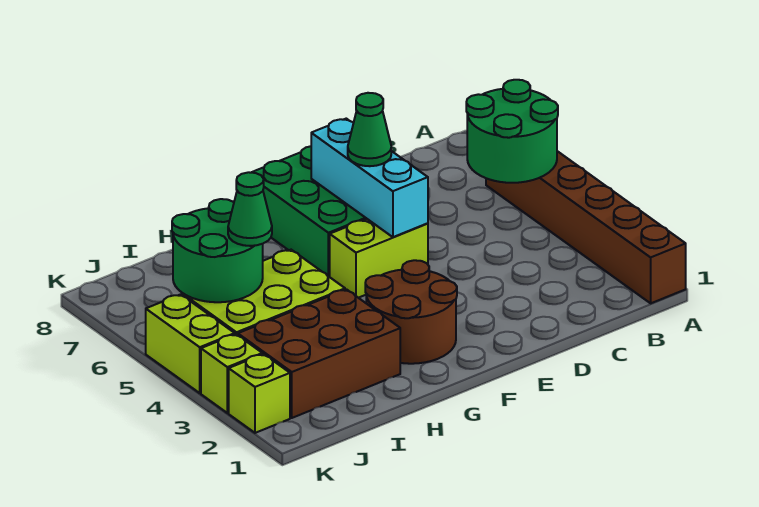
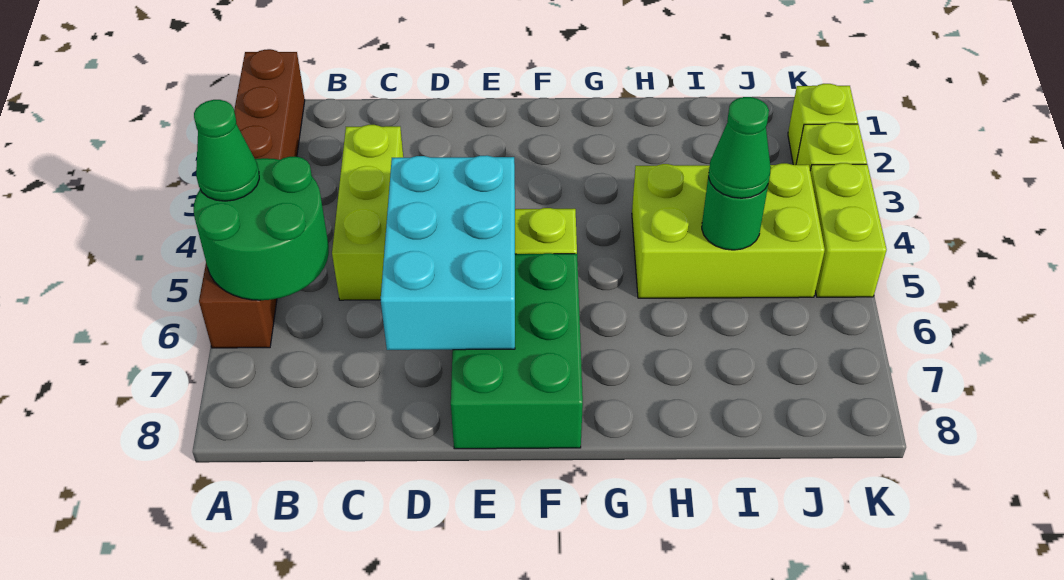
none -> lime brick C3:C5 level 1
cyan brick E5:E7 level 2 -> cyan brick D5:E7 level 2
green cone E6 level 3 -> green cone A5 level 3
brown round brick F2:G3 level 1 -> none
brown brick H2:J3 level 1 -> none
green round brick I5:J6 level 2 -> green round brick I5 level 2

